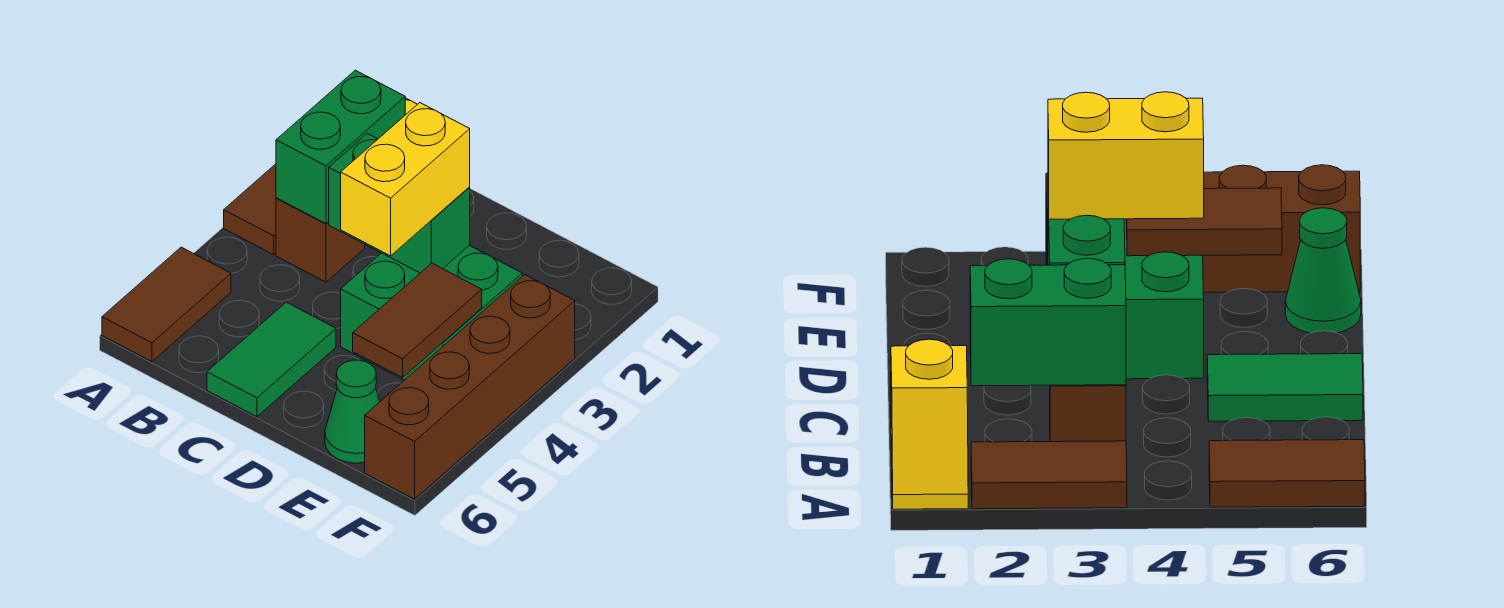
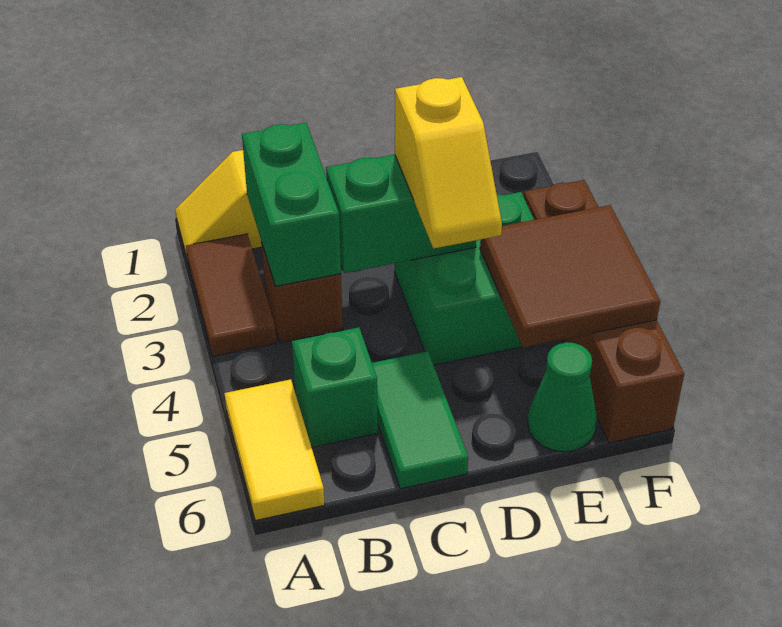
brown tile A5:A6 level 1 -> yellow tile A5:A6 level 1
none -> green brick B5 level 1
yellow brick D3:D4 level 3 -> yellow slope D3:D4 level 3 top 3
brown tile E4:E5 level 2 -> brown tile E4:F5 level 2

